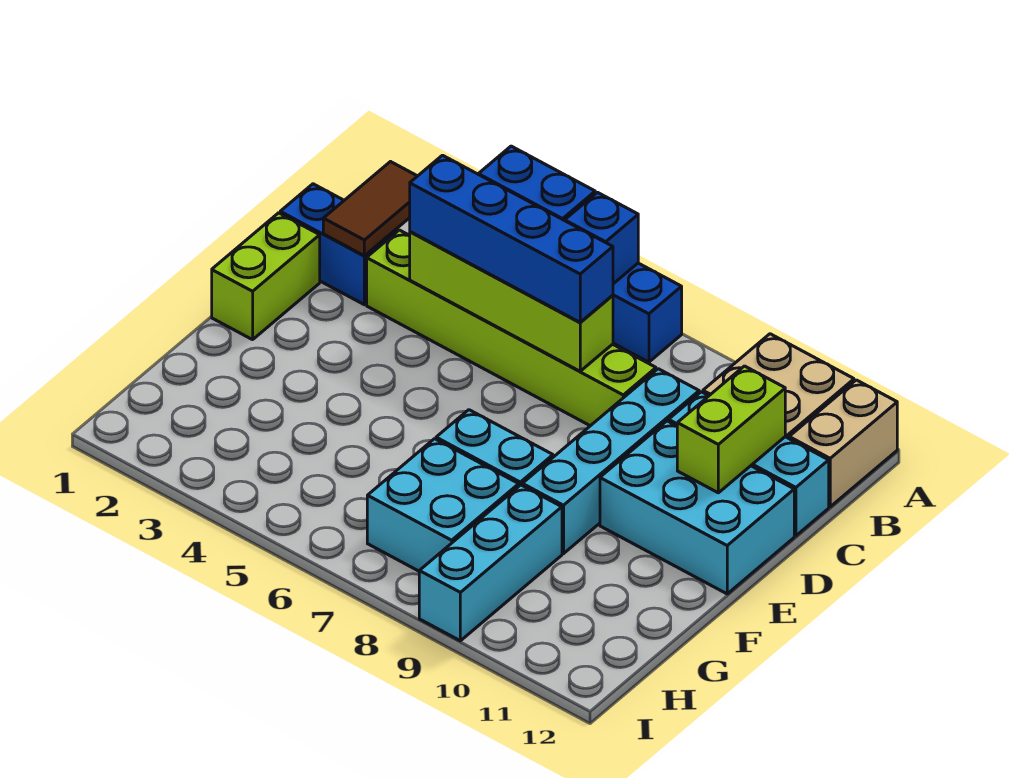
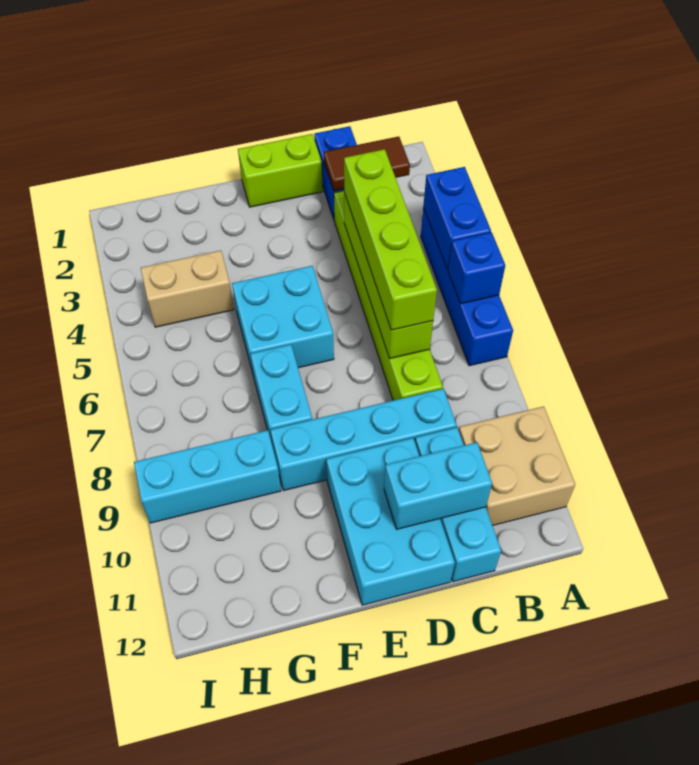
tan brick A12:B12 level 1 -> tan brick G4:H4 level 1
blue brick C4:C7 level 3 -> lime brick C4:C7 level 3
lime brick C11:D11 level 2 -> cyan brick C11:D11 level 2
cyan brick G7:H8 level 1 -> cyan brick E5:F6 level 1

